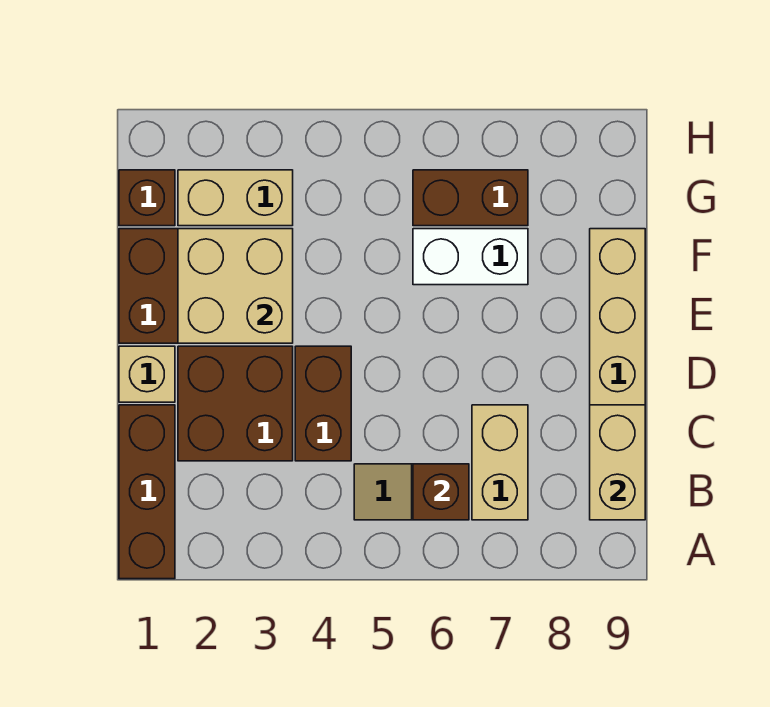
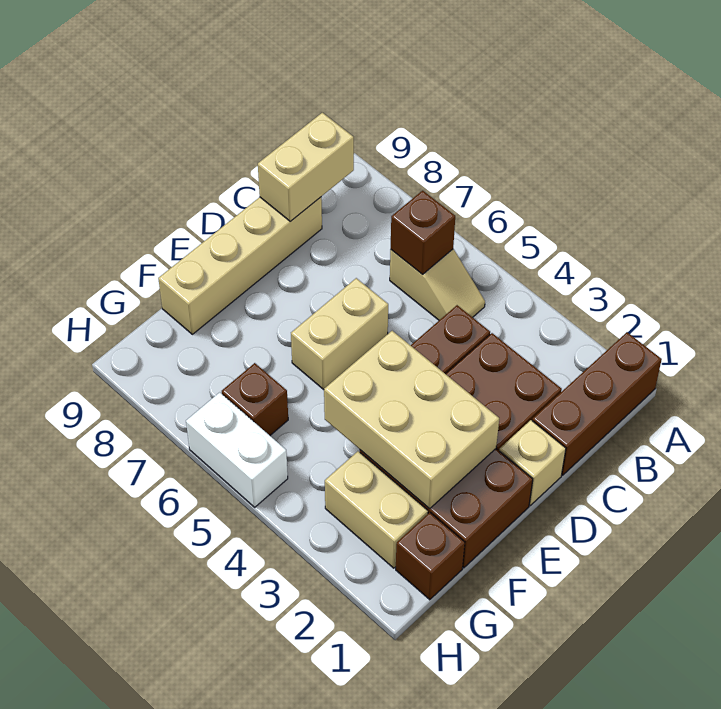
tan brick B7:C7 level 1 -> tan brick D6:E6 level 1
tan brick E2:F3 level 2 -> tan brick E2:F4 level 2
white brick F6:F7 level 1 -> white brick H5:H6 level 1
brown brick G6:G7 level 1 -> brown brick G6 level 1

